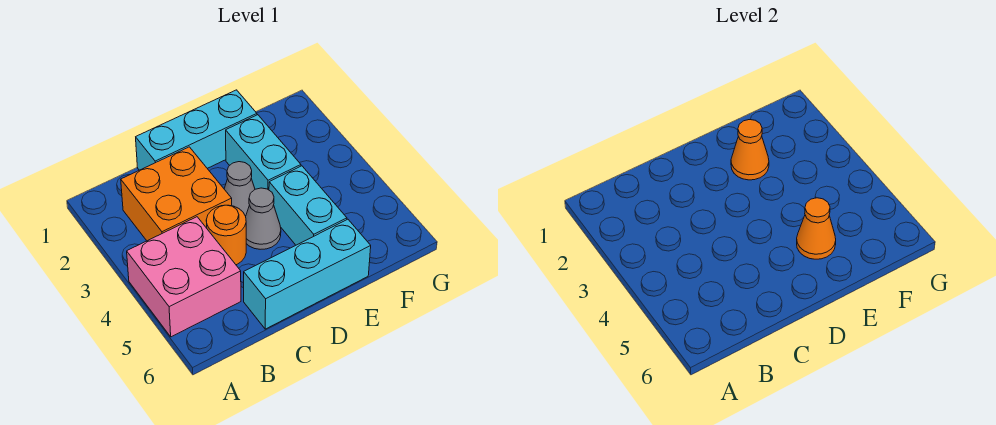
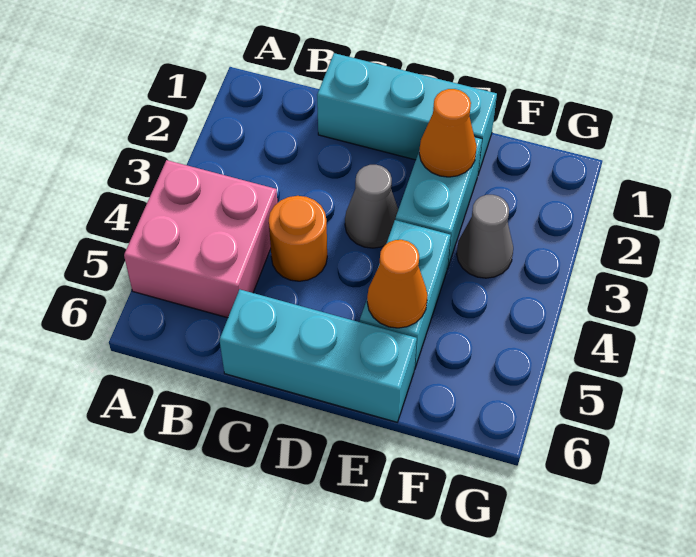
orange brick B2:C3 level 1 -> none
grey cone D4 level 1 -> grey cone F3 level 1

